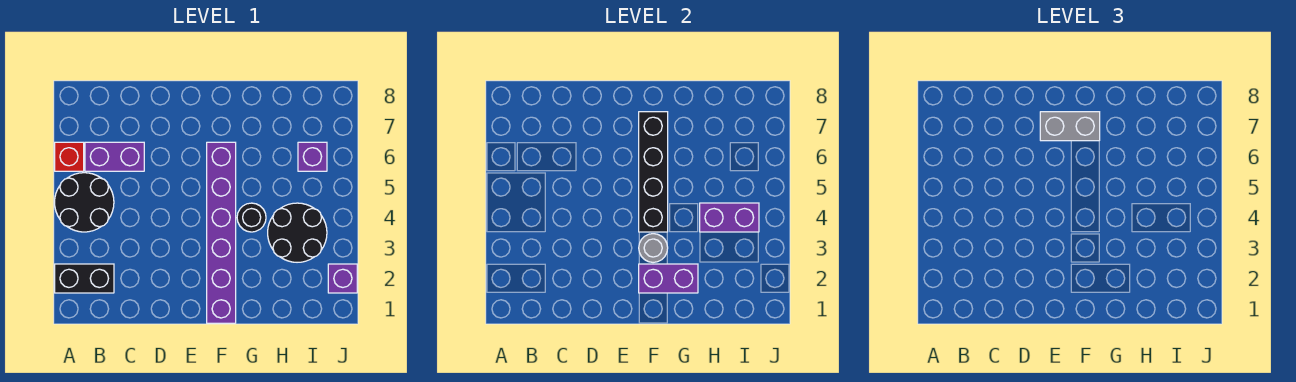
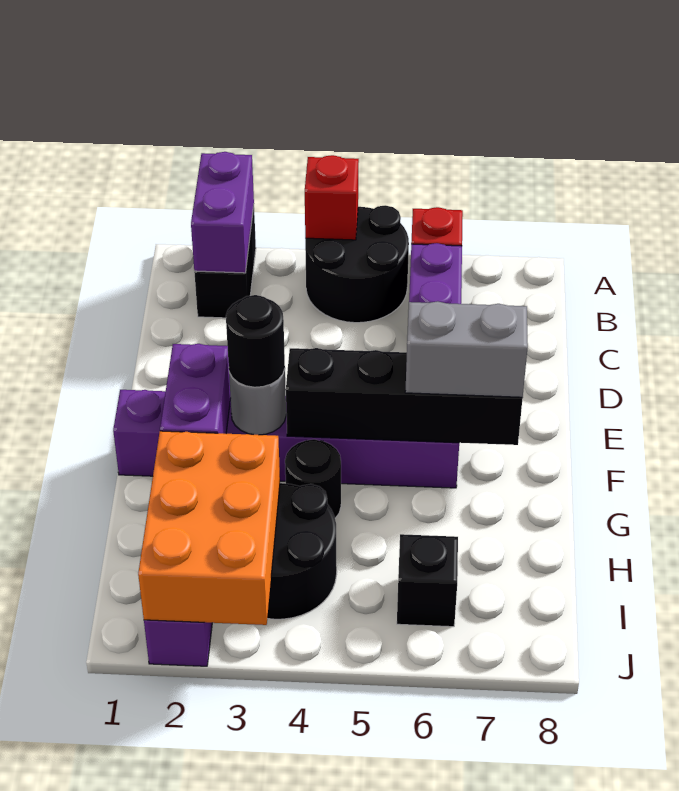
none -> red brick A4 level 2
grey brick E7:F7 level 3 -> grey brick F6:F7 level 3
none -> black round brick F3 level 3
none -> orange brick H2:J3 level 2
purple brick H4:I4 level 2 -> purple brick A2:B2 level 2
purple brick I6 level 1 -> black brick I6 level 1

